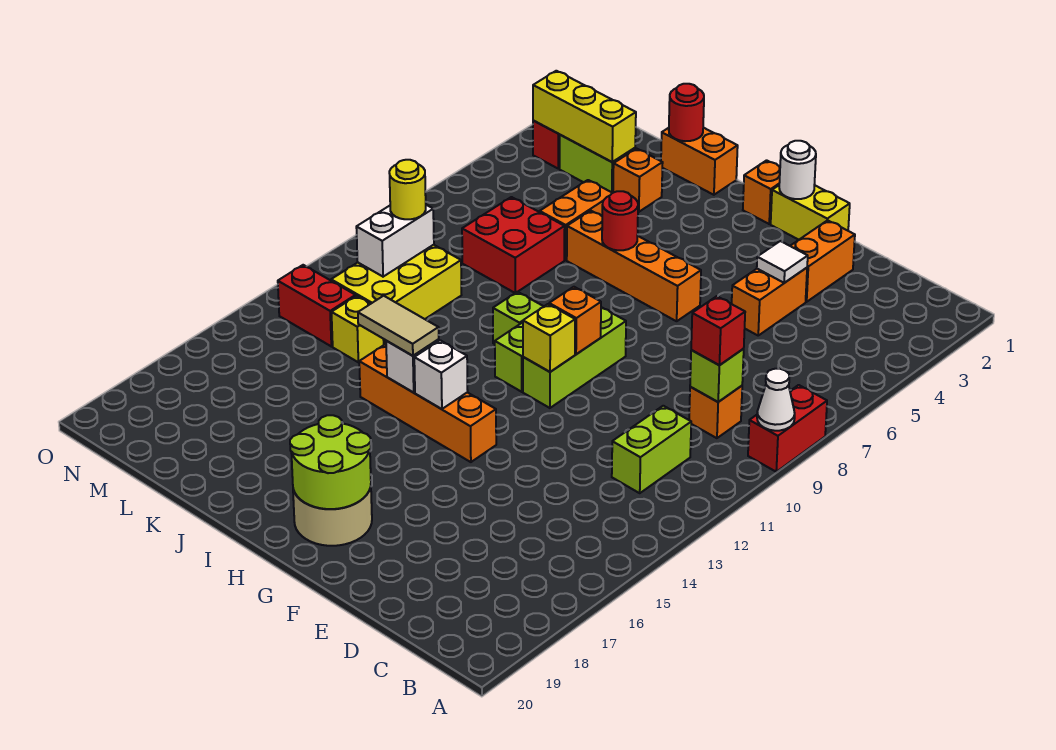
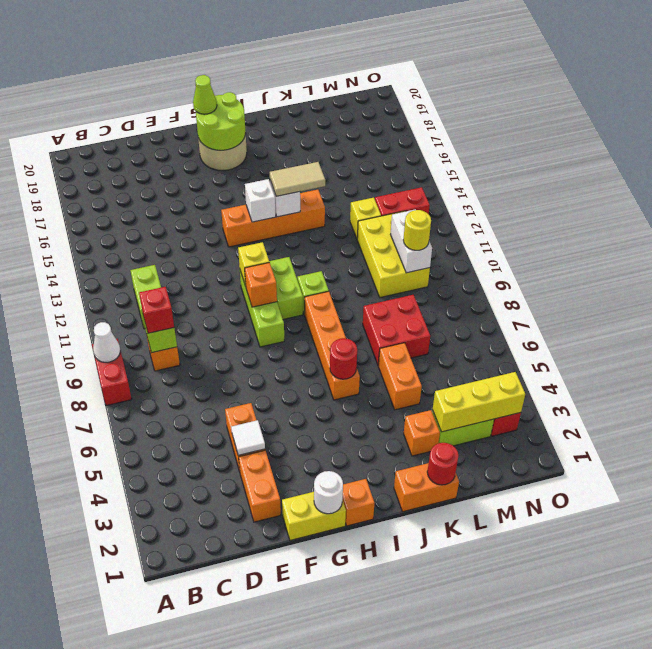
orange brick G6:J6 level 1 -> orange brick I6:I9 level 1
none -> lime cone G19 level 3

